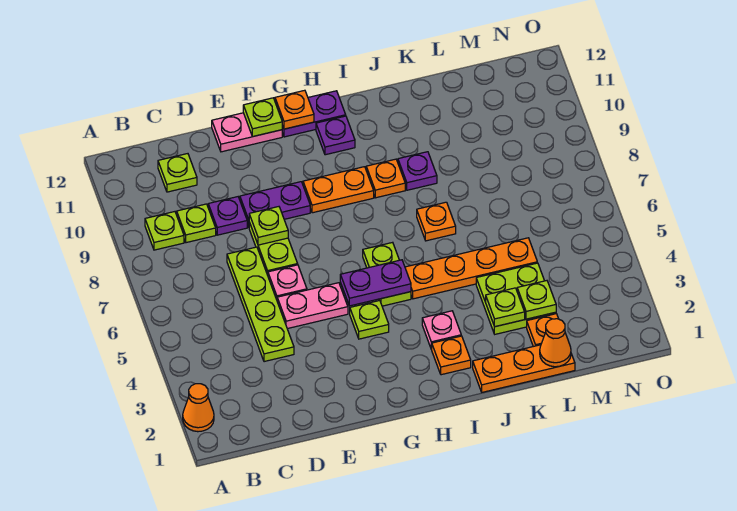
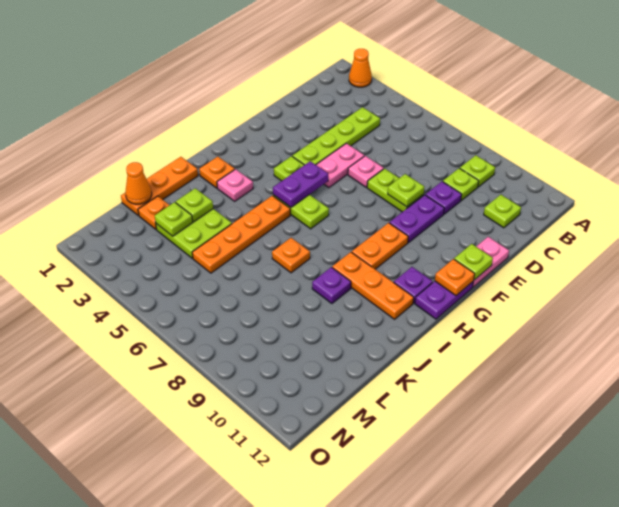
lime plate D4:D7 level 1 -> lime plate C4:F4 level 1
orange plate I9 level 1 -> orange plate I9:I11 level 1

